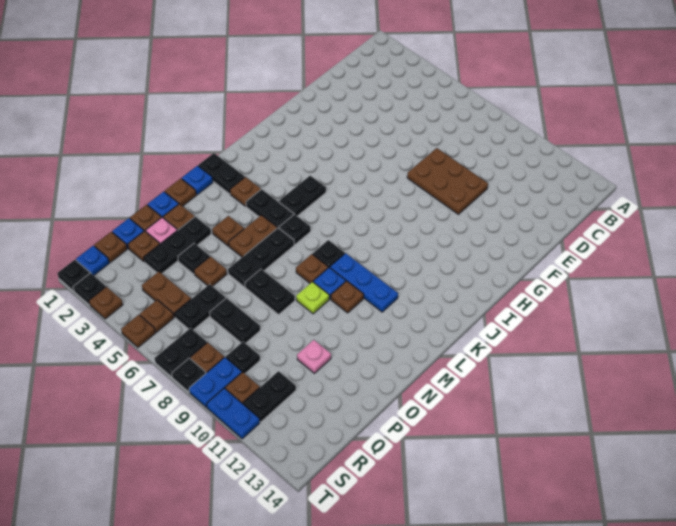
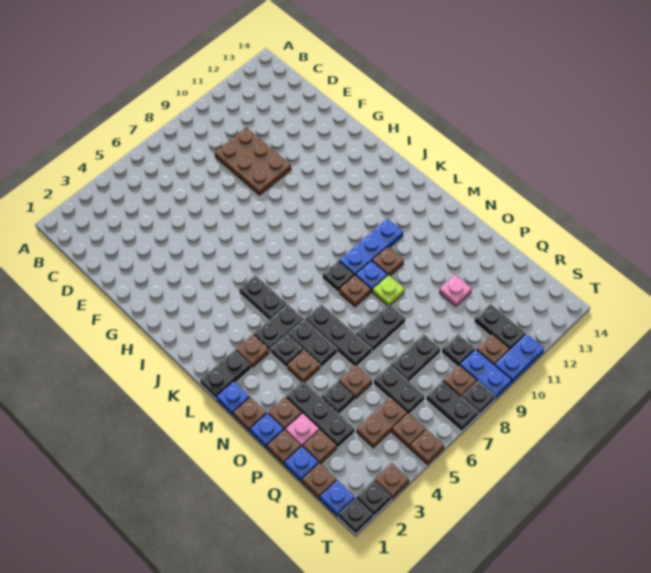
brown plate E8:F10 level 1 -> brown plate D9:F10 level 1
black plate L6 level 1 -> black plate M4 level 1
brown plate M5:N5 level 1 -> black plate M5:N5 level 1

